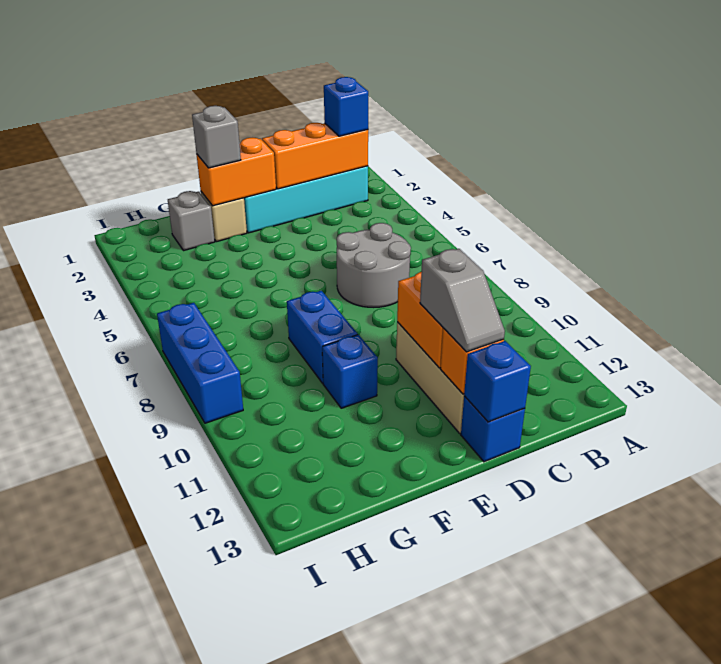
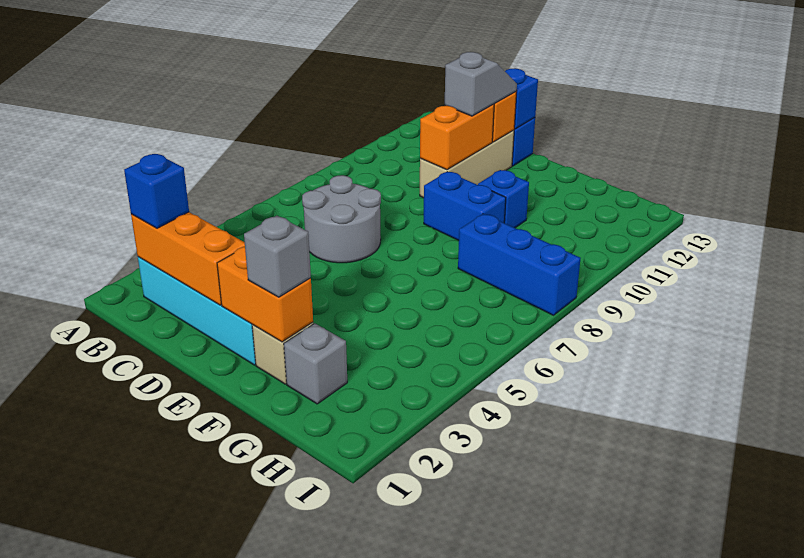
blue brick F8:F9 level 1 -> blue brick E9:F9 level 1
blue brick I7:I9 level 1 -> blue brick G8:I8 level 1

